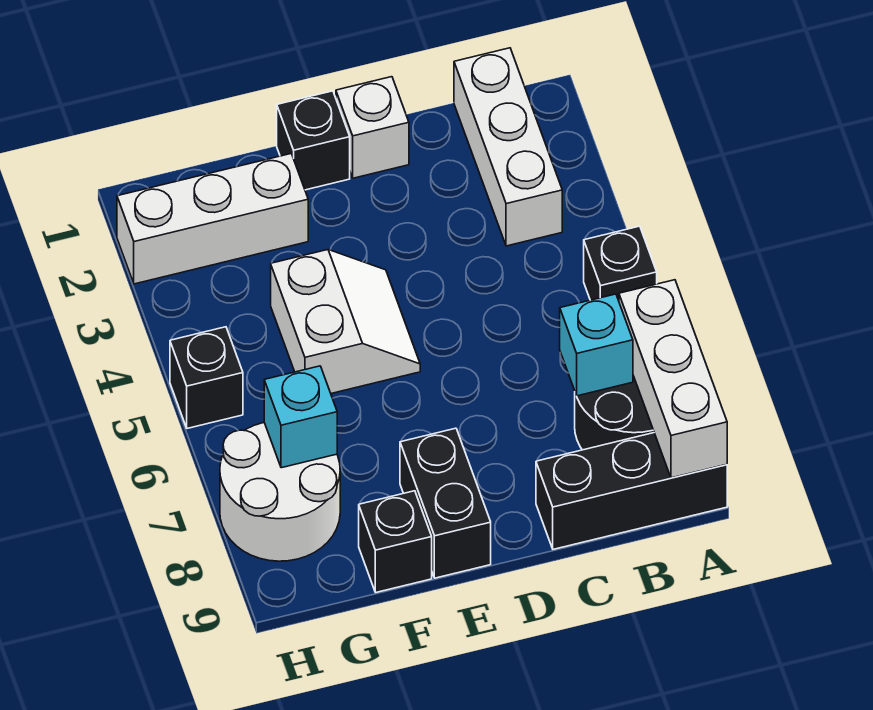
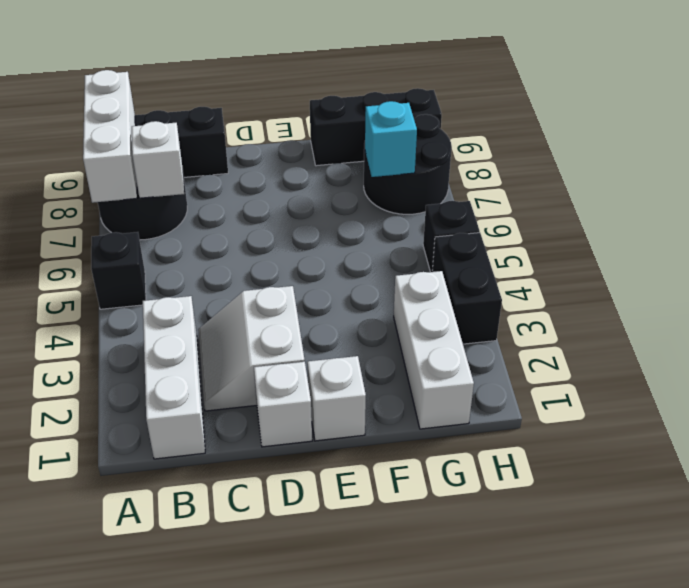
cyan brick B7 level 2 -> white brick B7 level 2
black brick E1 level 1 -> white brick E1 level 1
white slope E4:F5 level 1 top F -> white slope C2:D3 level 1 top D
black brick E8:E9 level 1 -> black brick H3:H4 level 1
white brick F2:H2 level 1 -> white brick G1:G3 level 1
black brick F9 level 1 -> black brick F9:H9 level 1
white round brick G7:H8 level 1 -> black round brick G7:H8 level 1

